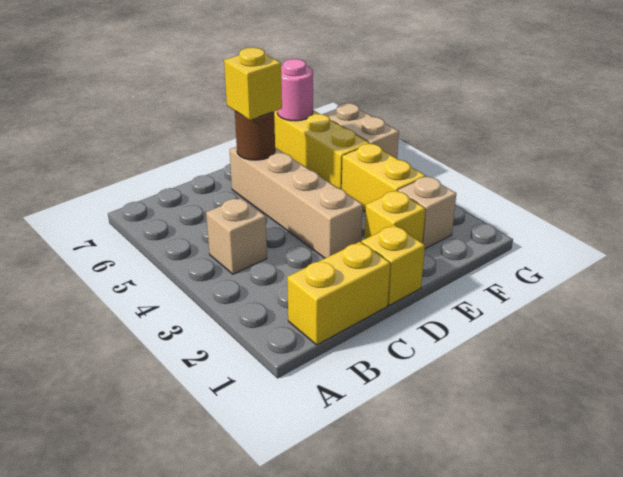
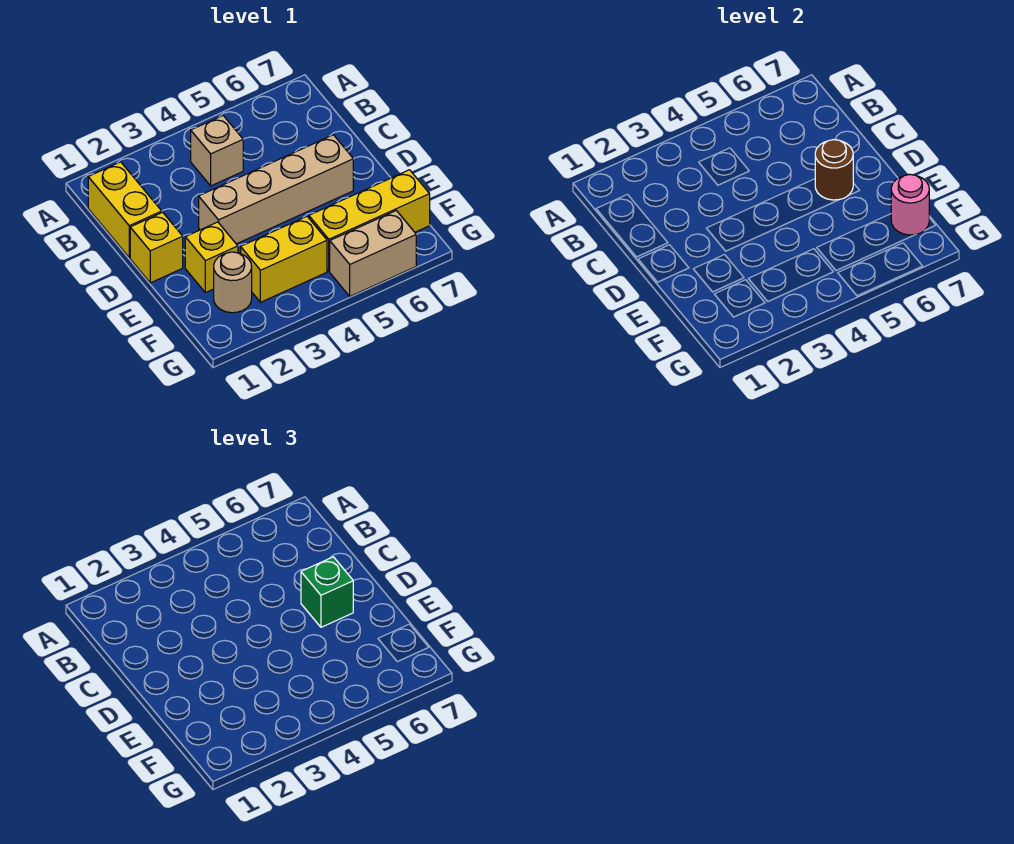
yellow brick D6 level 3 -> green brick D6 level 3
tan brick F2 level 1 -> tan round brick F2 level 1

